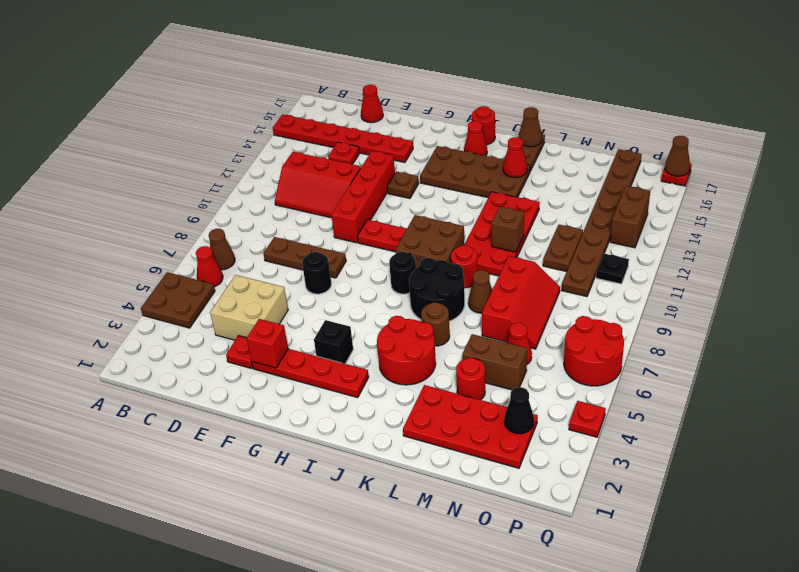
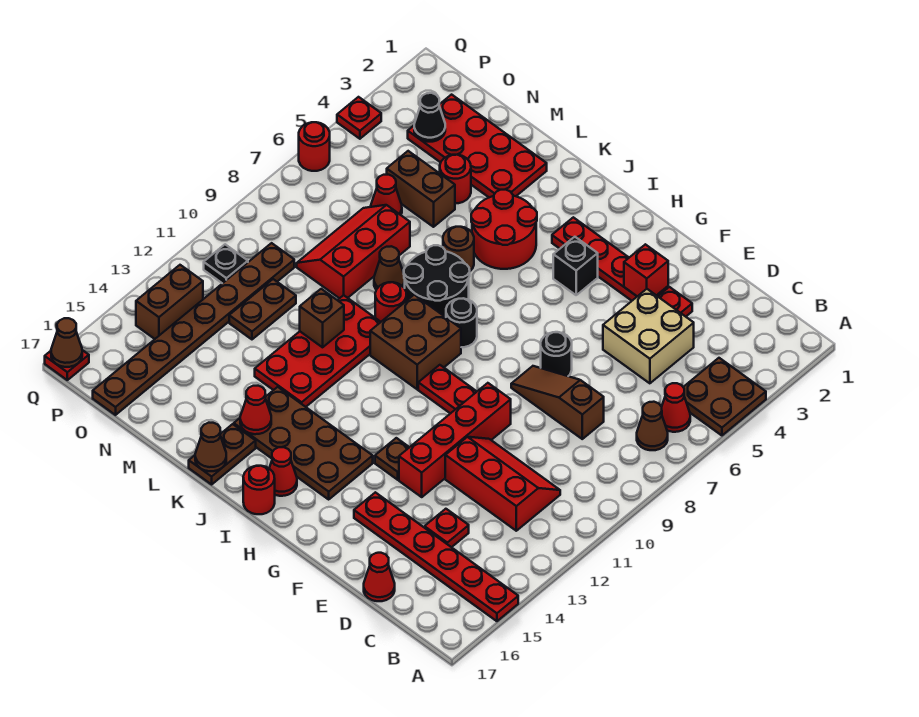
brown plate D8:F8 level 1 -> brown slope D8:F8 level 1 top D
red round brick P6:Q7 level 1 -> red round brick Q6 level 1

